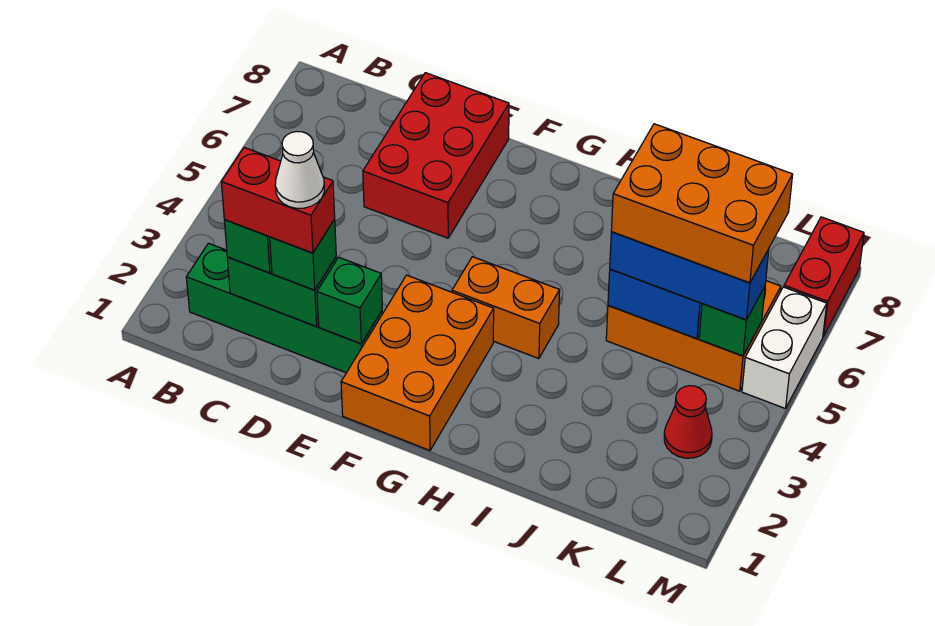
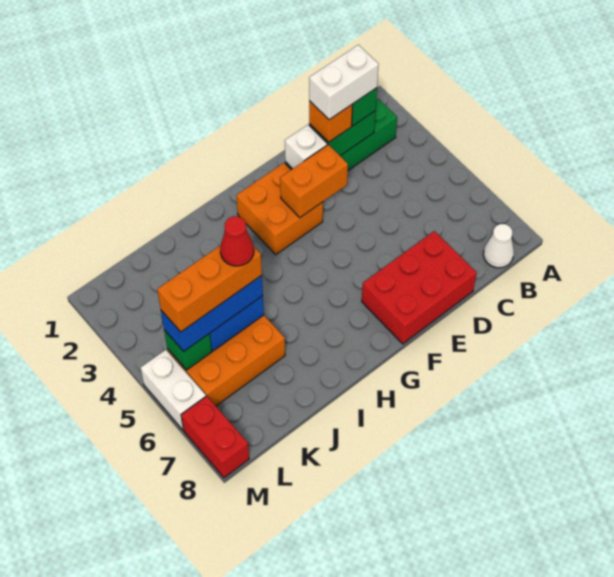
red brick C2:D2 level 4 -> white brick C2:D2 level 4
green brick D2 level 3 -> orange brick D2 level 3
white cone D2 level 5 -> white cone B8 level 1
red brick D6:E8 level 1 -> red brick D7:F8 level 1
green brick E2 level 2 -> white brick E2 level 2
orange brick F1:G3 level 1 -> orange brick F2:G3 level 1
orange brick G4:H4 level 1 -> orange brick E3:F3 level 2
orange brick J5:L6 level 4 -> orange brick J5:L5 level 4
red cone L3 level 1 -> red cone J5 level 5

